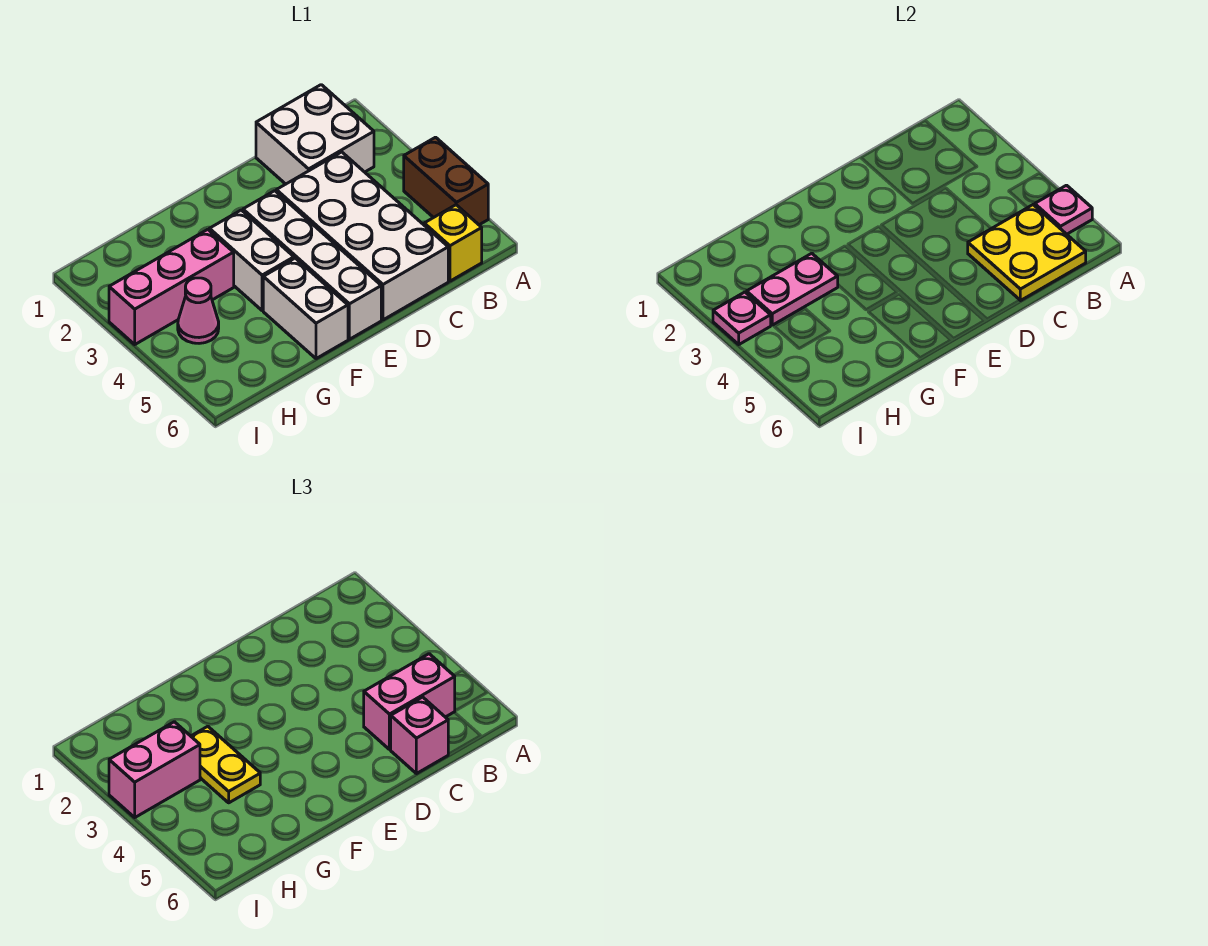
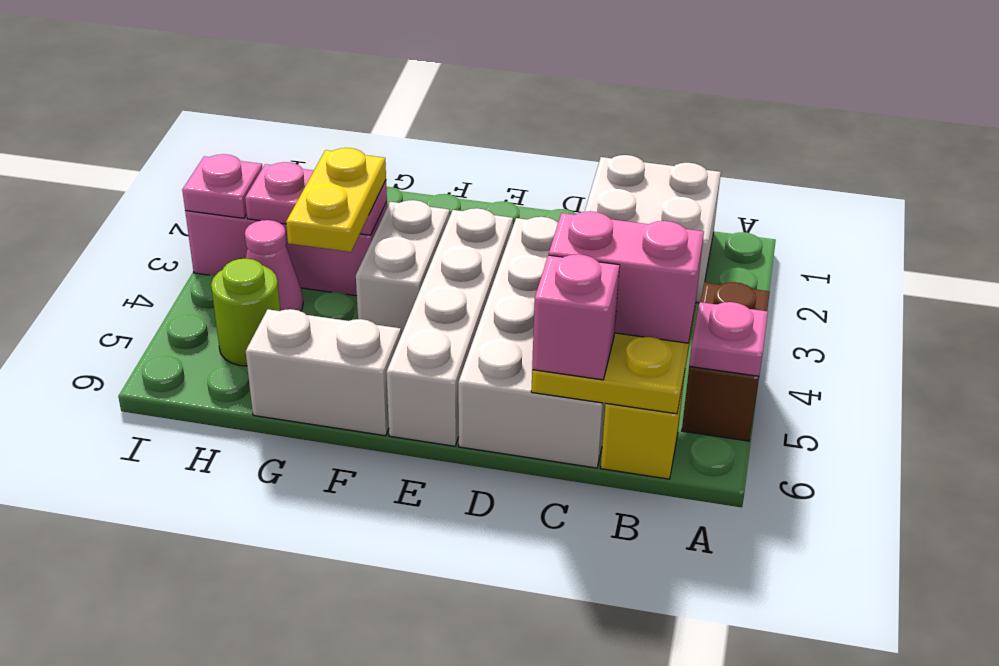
white brick F5:F6 level 1 -> white brick F6:G6 level 1
pink brick H3:I3 level 3 -> none
none -> lime round brick H5 level 1

